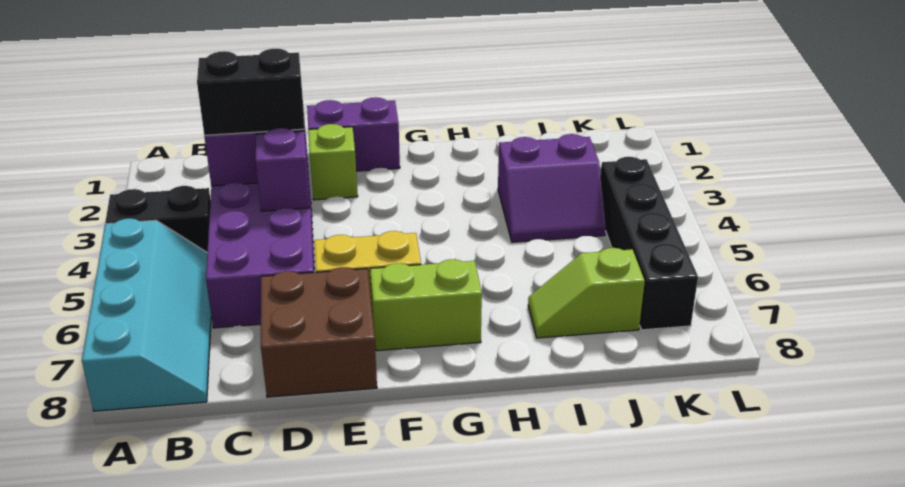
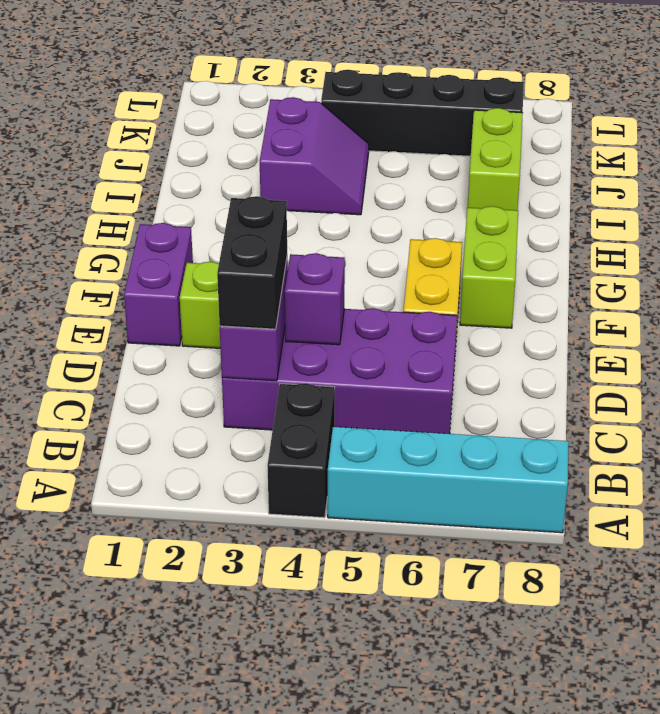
brown brick D7:E8 level 1 -> none
lime slope I7:J7 level 1 top J -> lime brick I7:J7 level 1

